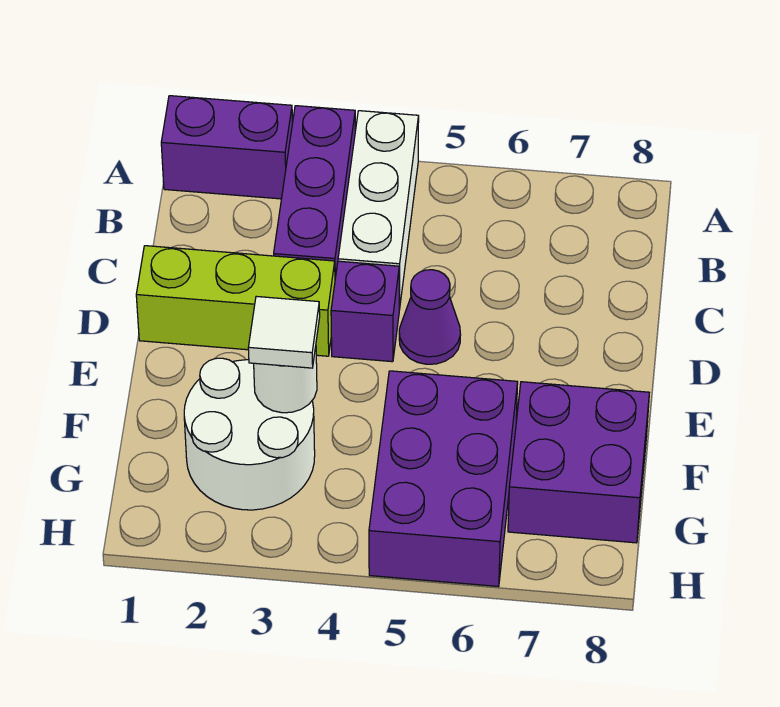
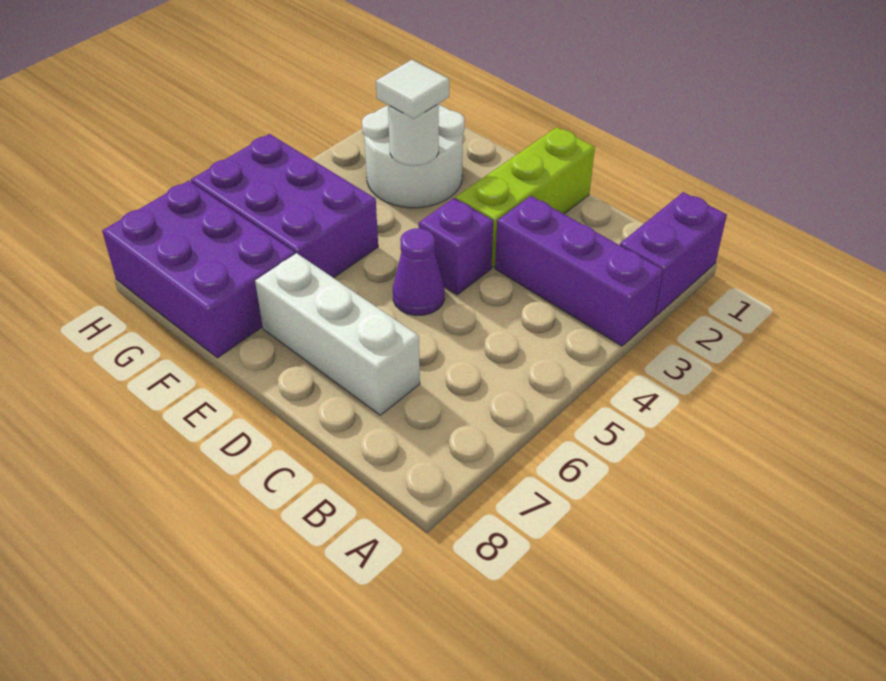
white brick A4:C4 level 1 -> white brick C7:E7 level 1
purple brick F7:G8 level 1 -> purple brick F7:H8 level 1

